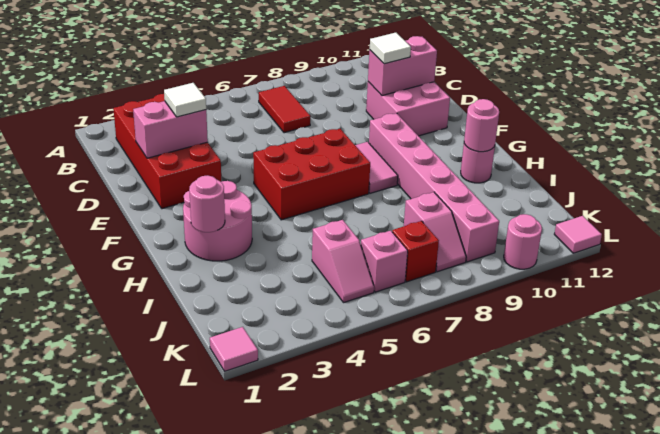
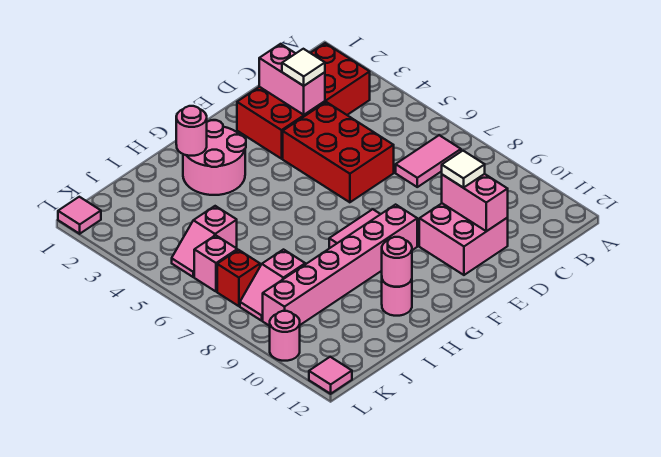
red tile B7:C7 level 1 -> pink tile B7:C7 level 1
red brick F5:G7 level 1 -> red brick D4:E6 level 1

